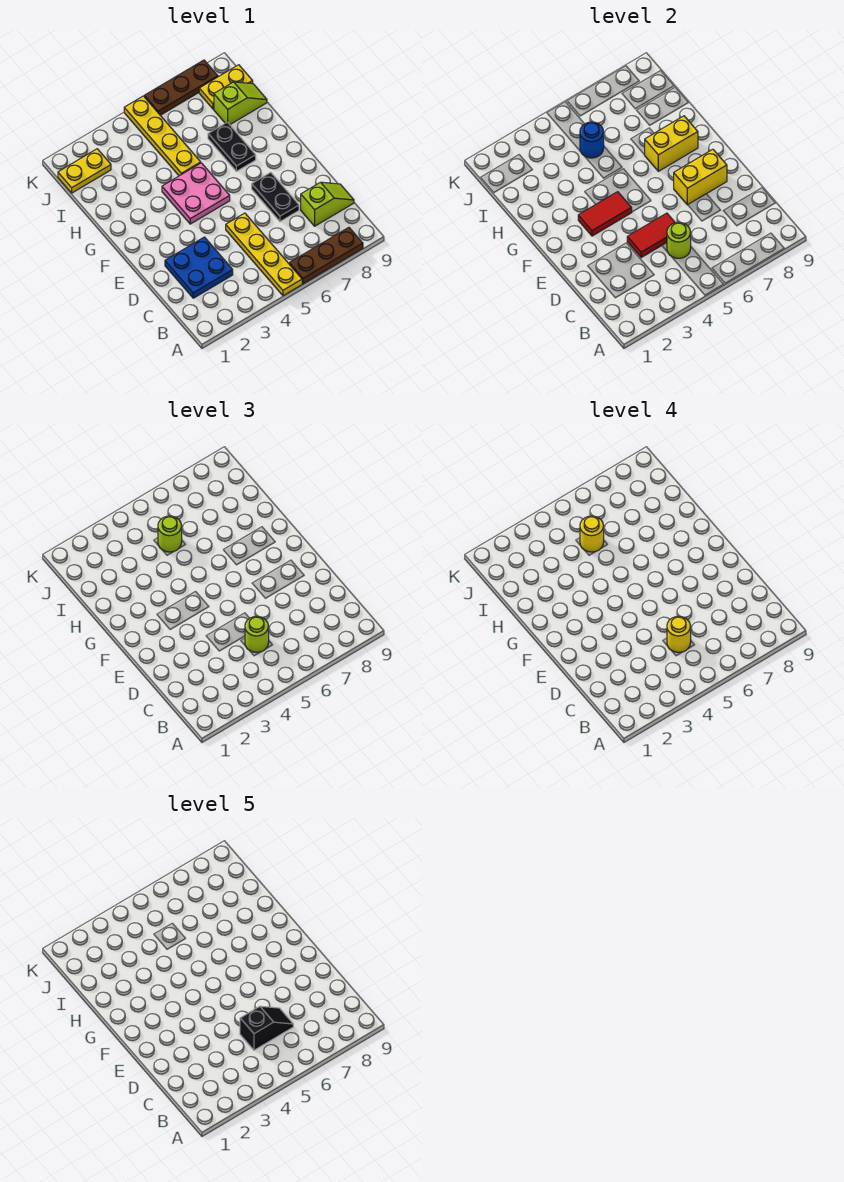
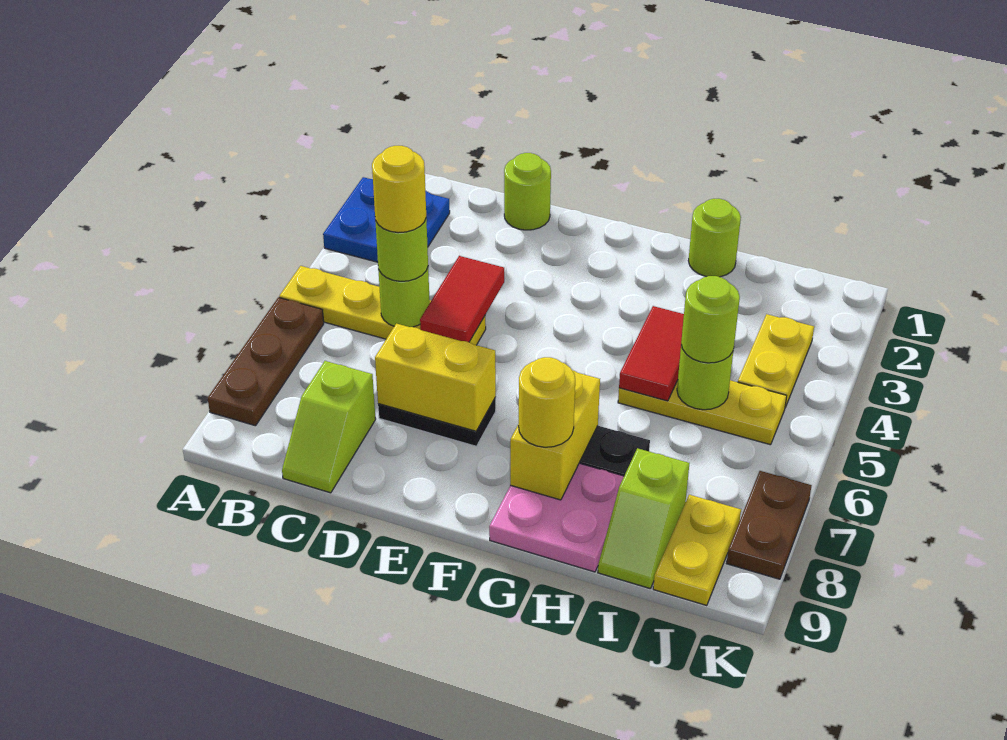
blue plate C2:D3 level 1 -> blue plate A2:B3 level 1
black slope C5:C6 level 5 top 5 -> none
none -> lime round brick D1 level 1
yellow brick E7:E8 level 2 -> yellow brick D7:E7 level 2
red tile F3:F4 level 2 -> red tile H4:H5 level 2
pink plate F4:G5 level 1 -> pink plate G8:H9 level 1
none -> lime round brick H1 level 1
yellow plate H5:K5 level 1 -> yellow plate H5:J5 level 1
blue round brick I5 level 2 -> lime round brick I5 level 2
yellow round brick I5 level 4 -> yellow round brick G8 level 3
yellow plate J1:J2 level 1 -> yellow plate J3:J4 level 1
brown plate K6:K8 level 1 -> brown plate K7:K8 level 1

